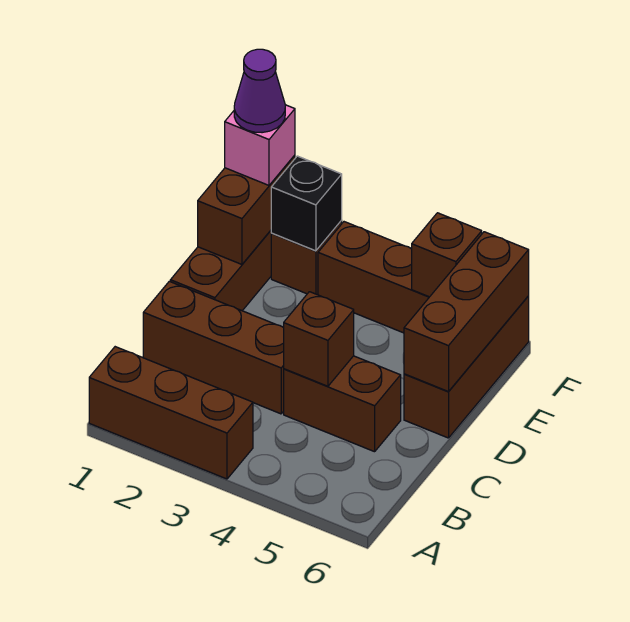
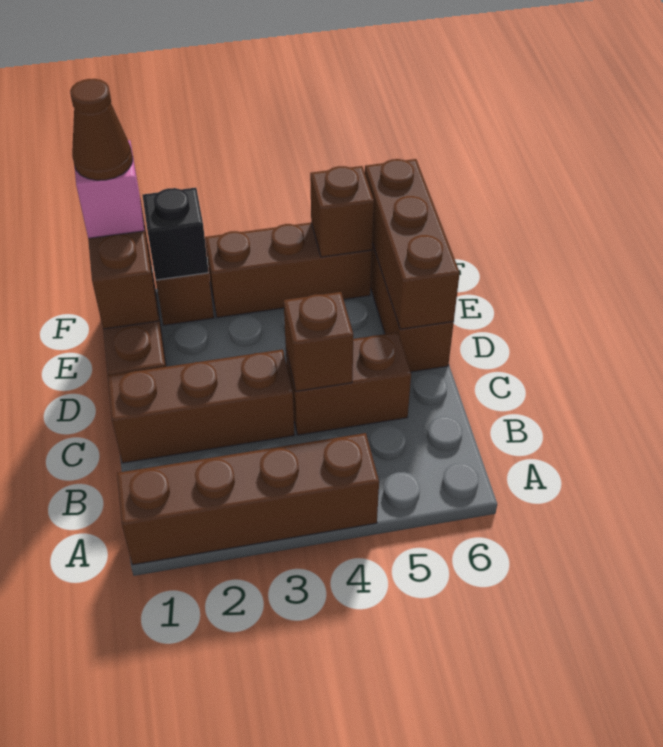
brown brick A1:A3 level 1 -> brown brick A1:A4 level 1
purple cone F1 level 4 -> brown cone F1 level 4

